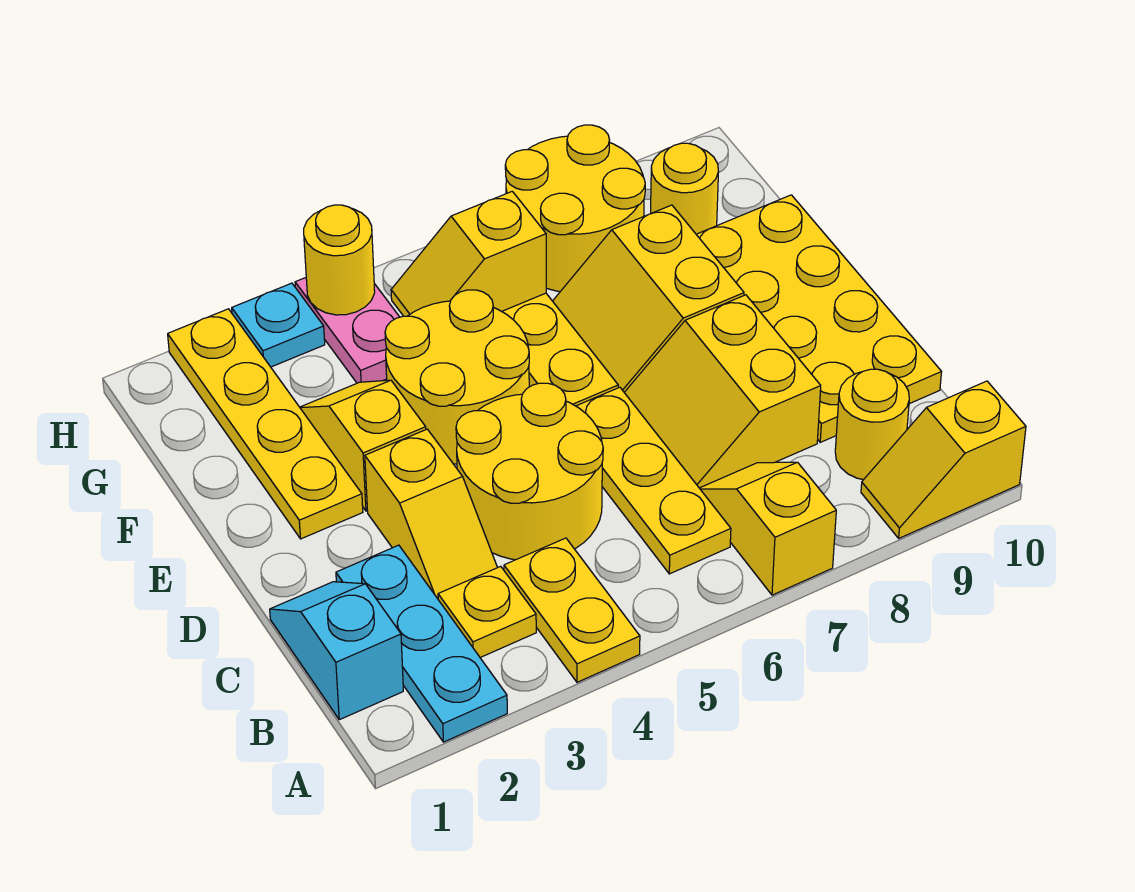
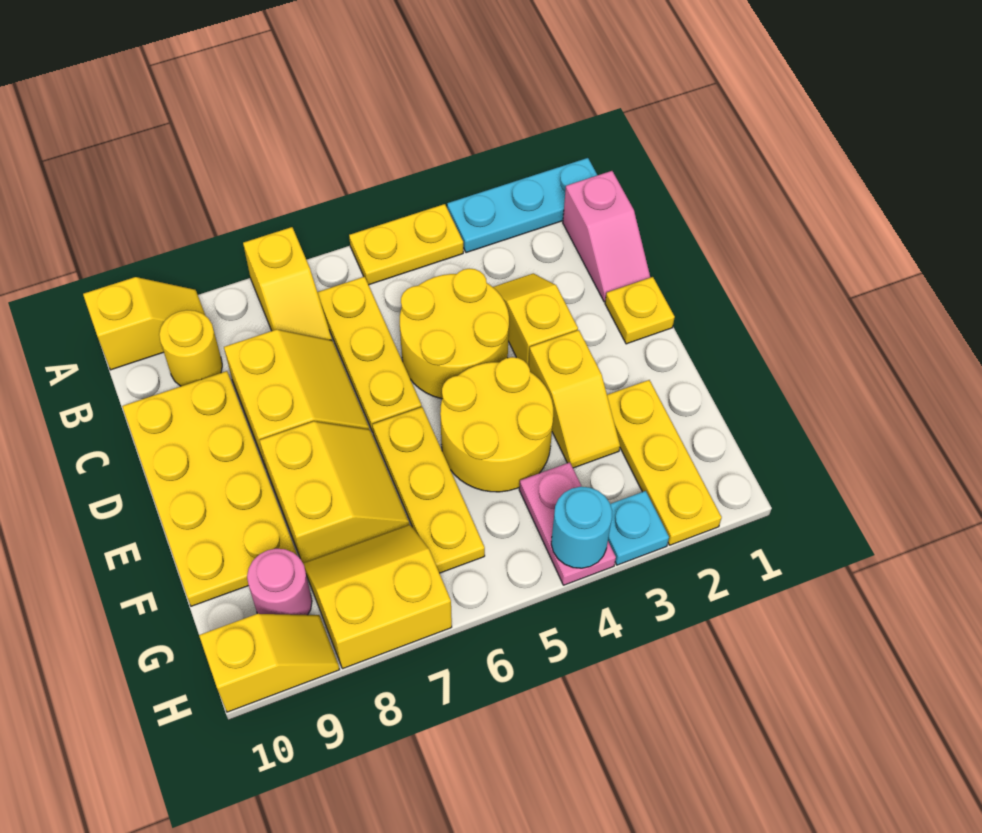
cyan plate A2:C2 level 1 -> cyan plate A1:A3 level 1
yellow plate A4:B4 level 1 -> yellow plate A4:A5 level 1
cyan slope B1:C1 level 1 top B -> pink slope B1:C1 level 1 top B
yellow plate B3 level 1 -> yellow plate D1 level 1
yellow plate E2:H2 level 1 -> yellow plate F2:H2 level 1
yellow slope G5:G6 level 2 top 6 -> yellow slope H9:H10 level 1 top 10
yellow round brick G7:H8 level 1 -> yellow slope G7:H8 level 1 top H
yellow round brick G9 level 1 -> pink round brick G9 level 1
yellow round brick H4 level 2 -> cyan round brick H4 level 2

